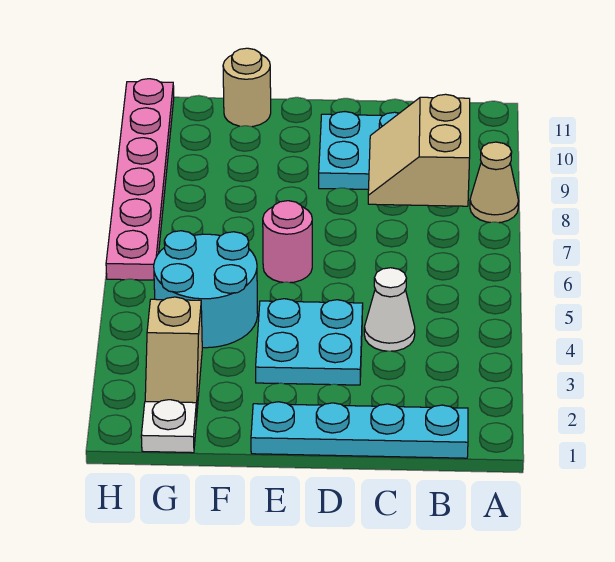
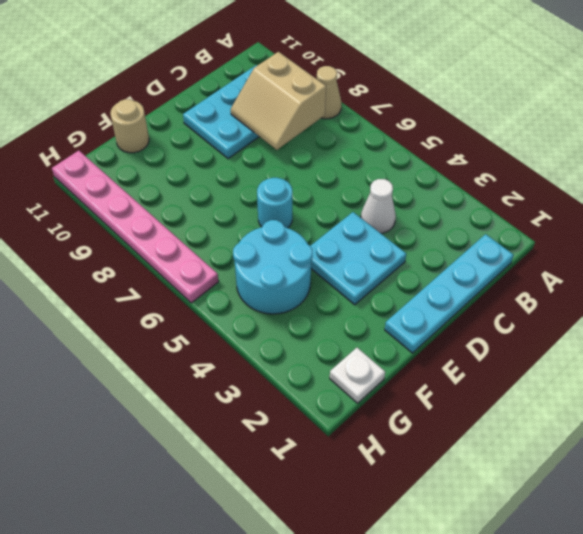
pink round brick E6 level 1 -> cyan round brick E6 level 1
tan slope G2:G3 level 1 top 3 -> none

